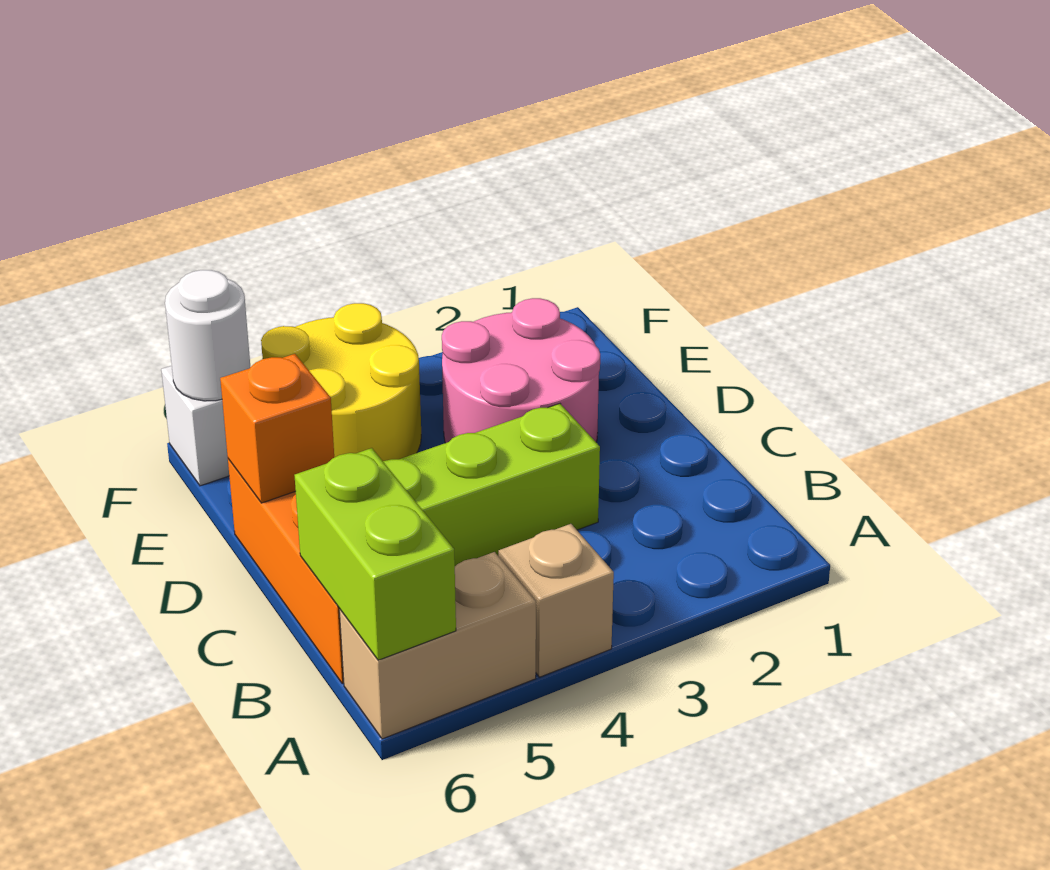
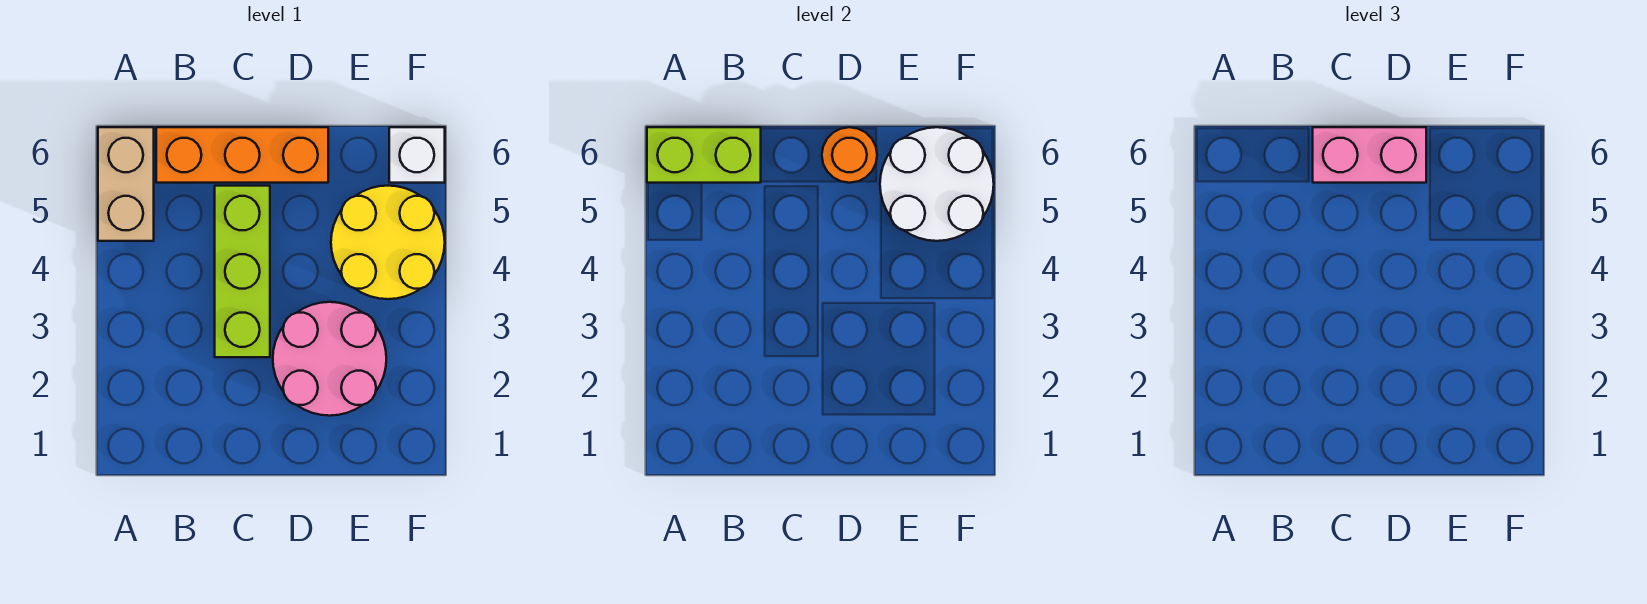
tan brick A4 level 1 -> none
none -> pink brick C6:D6 level 3
orange brick D6 level 2 -> orange round brick D6 level 2
white round brick F6 level 2 -> white round brick E5:F6 level 2

